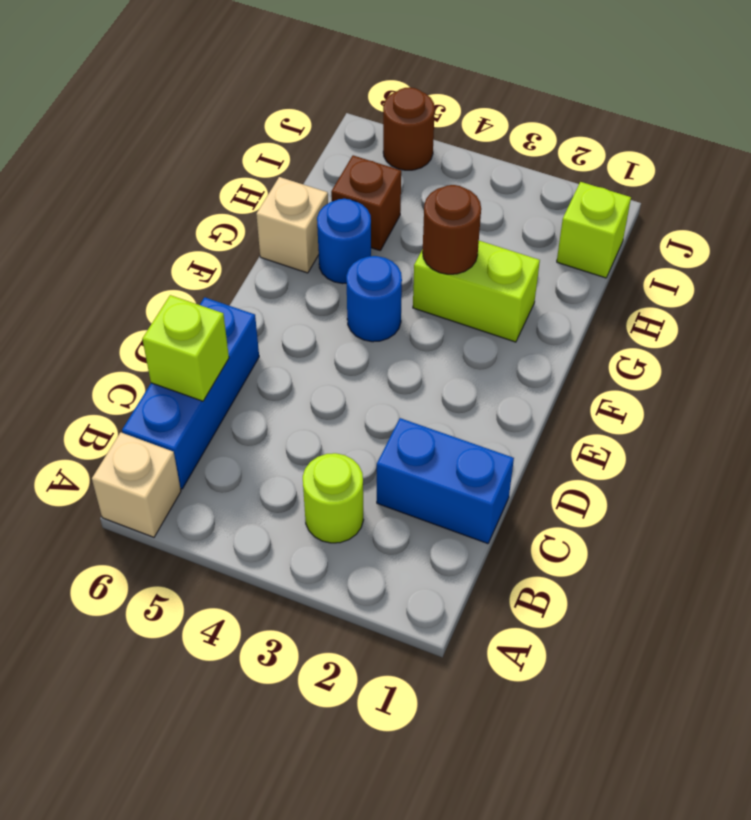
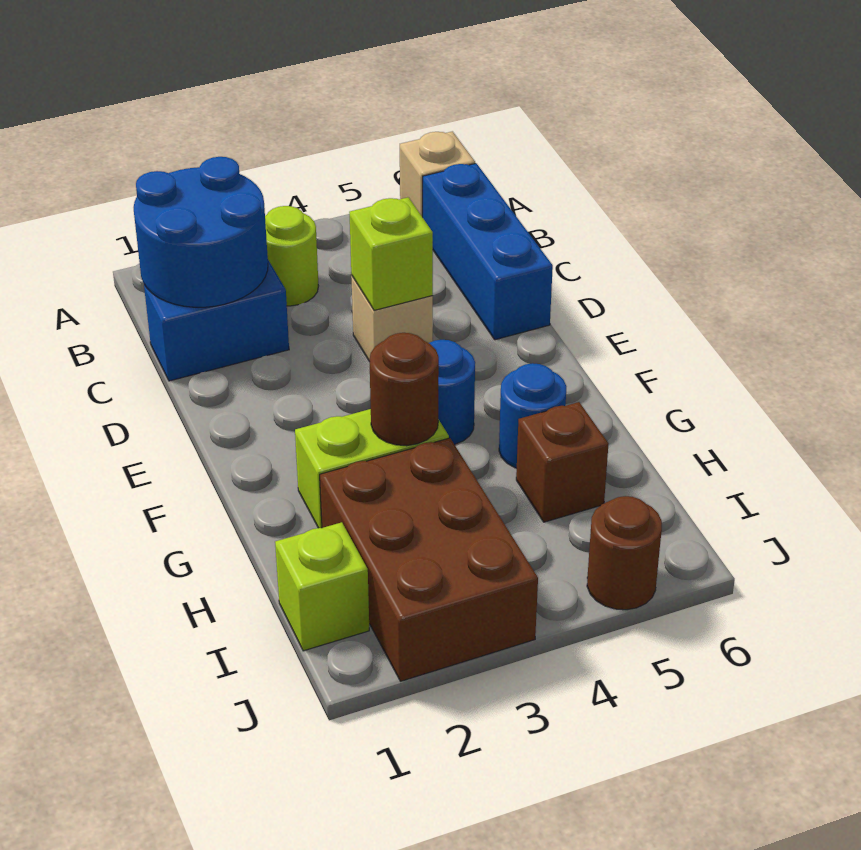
none -> blue round brick B1:C2 level 2
lime brick C6 level 2 -> lime brick D4 level 2
tan brick G6 level 1 -> tan brick D4 level 1
none -> brown brick H2:J3 level 1

